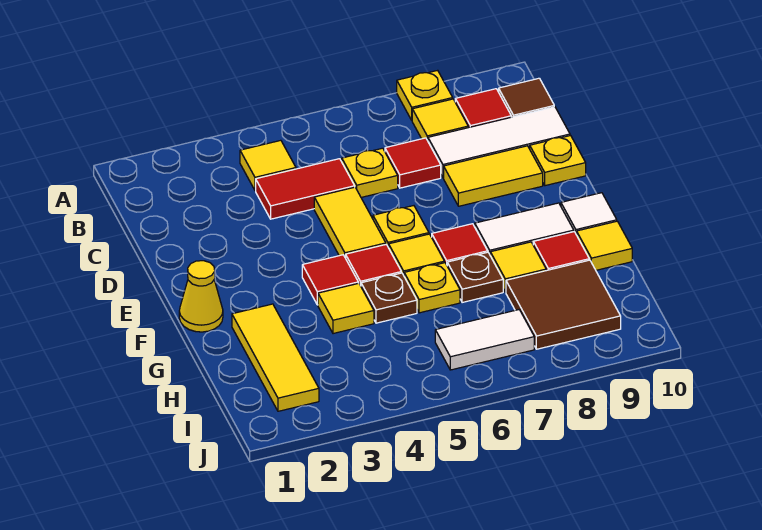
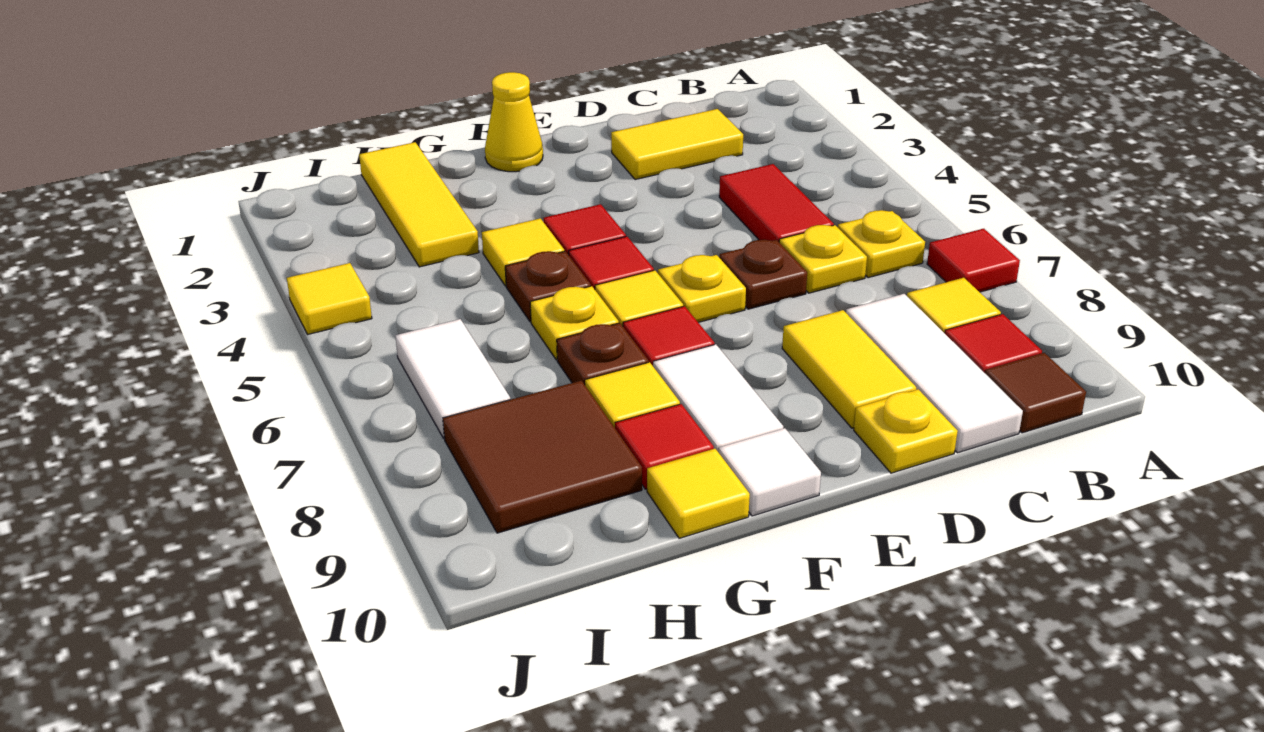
yellow plate A8 level 1 -> yellow plate B6 level 1
yellow tile B4 level 1 -> yellow tile J4 level 1
red tile C7 level 1 -> red tile A7 level 1
yellow tile D5:E5 level 1 -> yellow tile C2:D2 level 1
none -> brown plate D6 level 1
yellow tile G2:I2 level 1 -> yellow tile H1:H3 level 1

